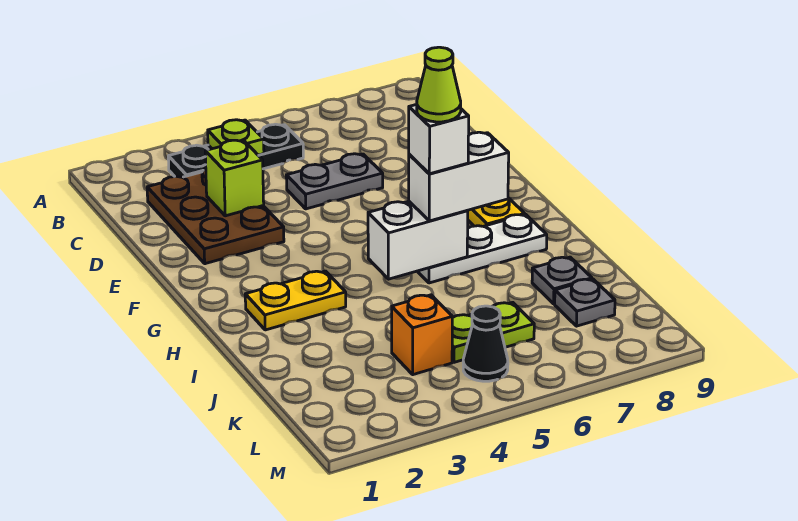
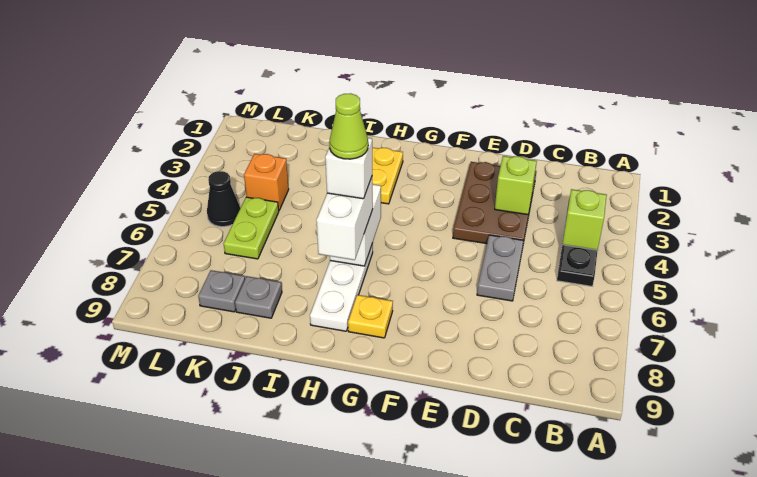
lime plate B4 level 2 -> lime brick B4 level 2
brown plate C2:E3 level 1 -> brown plate D2:E4 level 1

